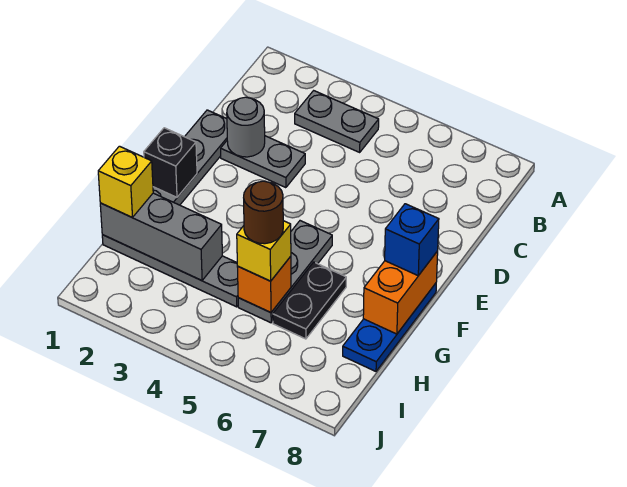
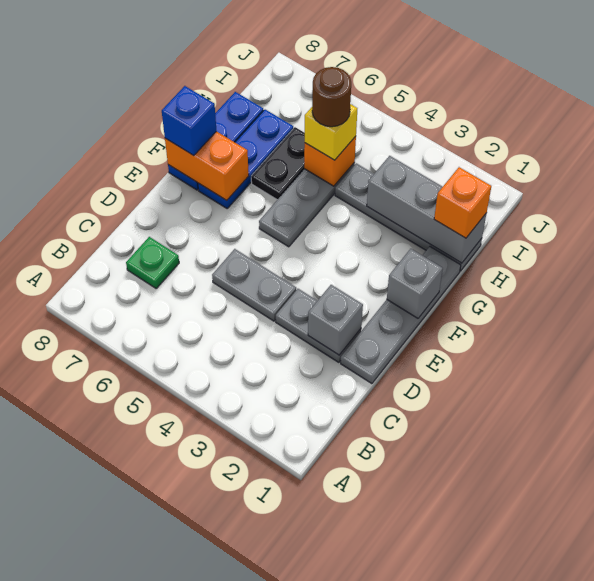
grey plate B3:B4 level 1 -> grey plate D4:D5 level 1
none -> green plate C7 level 1
grey round brick D2 level 2 -> grey brick D2 level 2
black brick F1 level 2 -> grey brick F1 level 2
none -> blue plate F7:H7 level 1
orange brick F8:G8 level 2 -> orange brick F7:F8 level 2
yellow brick H1 level 3 -> orange brick H1 level 3

